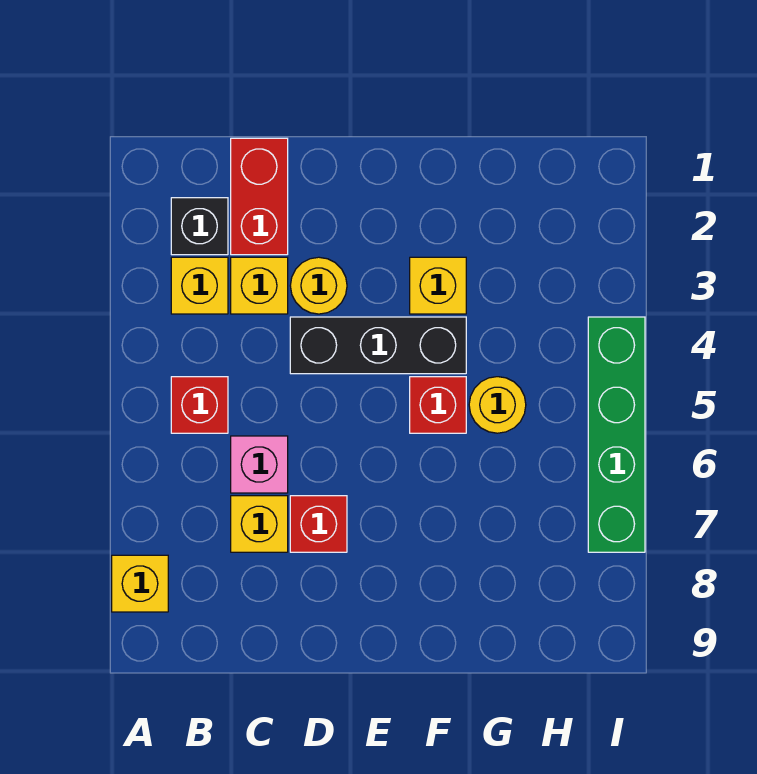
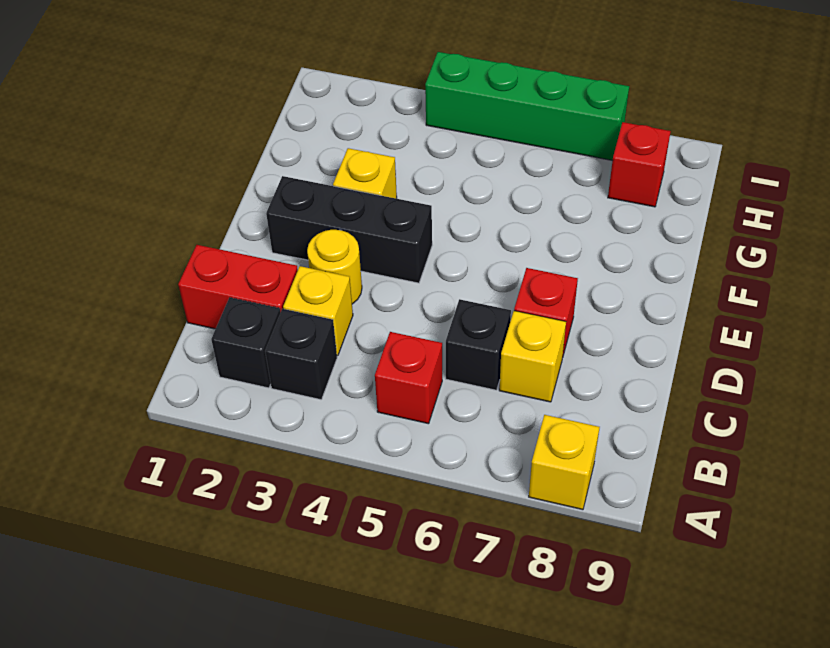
yellow brick B3 level 1 -> black brick B3 level 1
pink brick C6 level 1 -> black brick C6 level 1
black brick D4:F4 level 1 -> black brick E2:E4 level 1
red brick F5 level 1 -> red brick H8 level 1
yellow round brick G5 level 1 -> none

